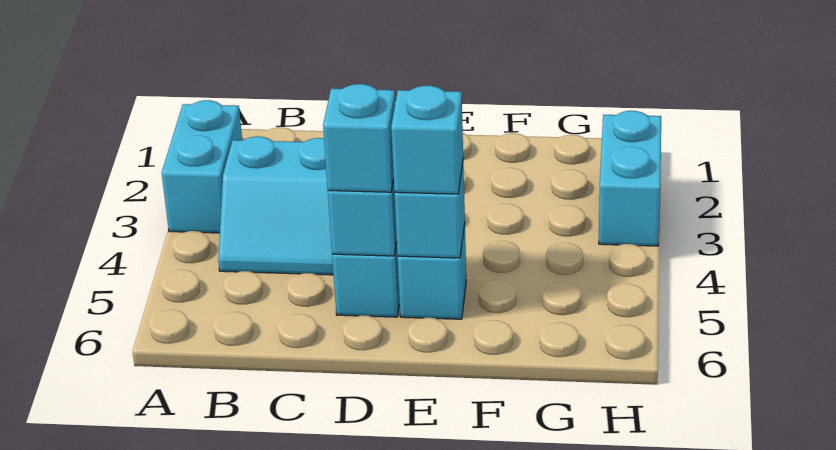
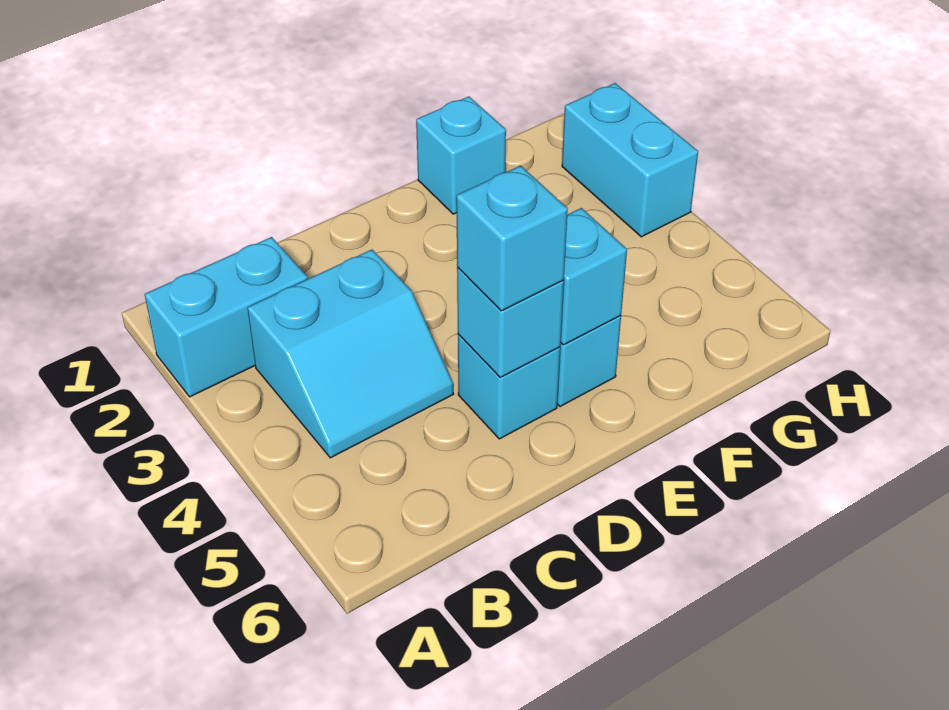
cyan brick A2:A3 level 1 -> cyan brick A2:B2 level 1
cyan brick E5 level 3 -> cyan brick F1 level 1

